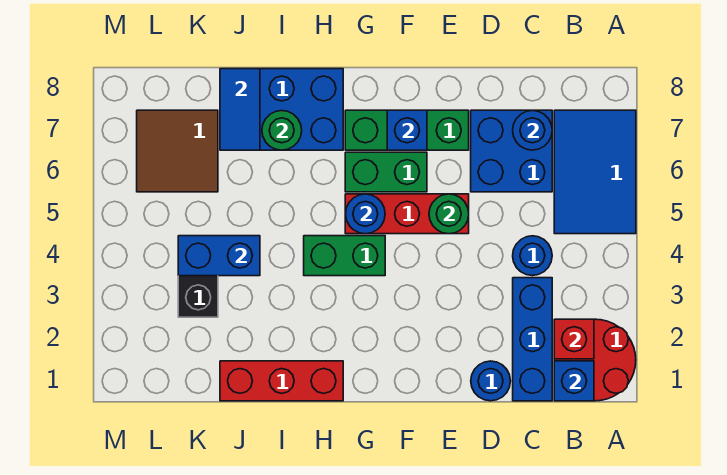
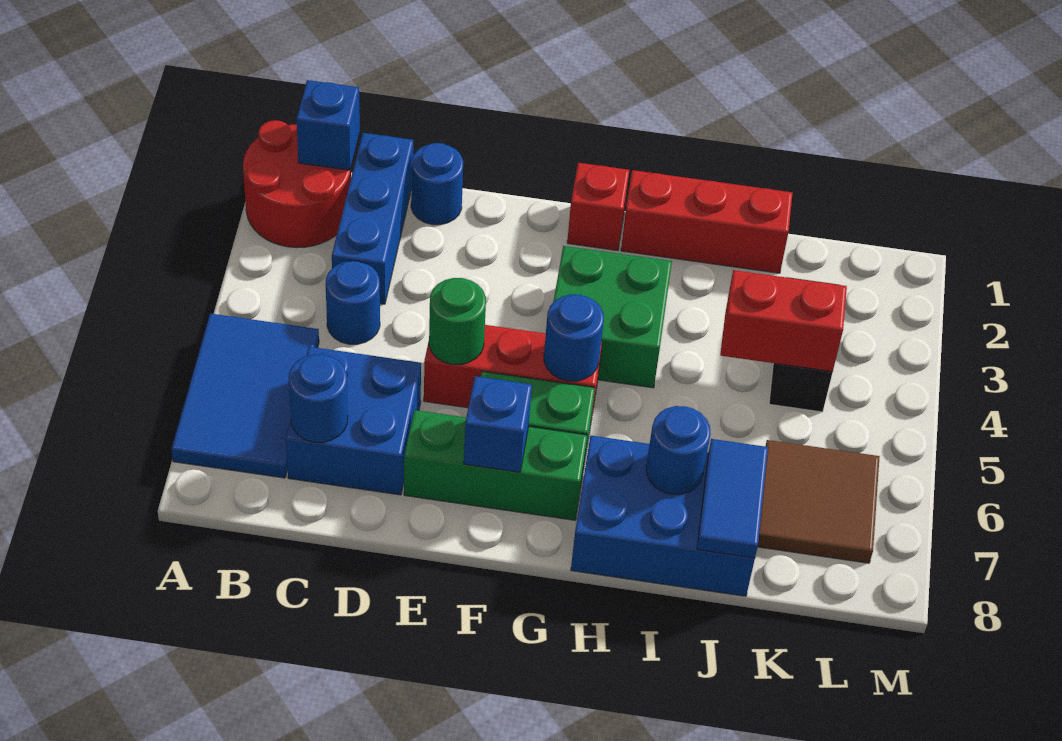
red brick B2 level 2 -> red brick G1 level 1
green brick G4:H4 level 1 -> green brick G3:H4 level 1
green round brick I7 level 2 -> blue round brick I7 level 2
blue brick J4:K4 level 2 -> red brick J4:K4 level 2

